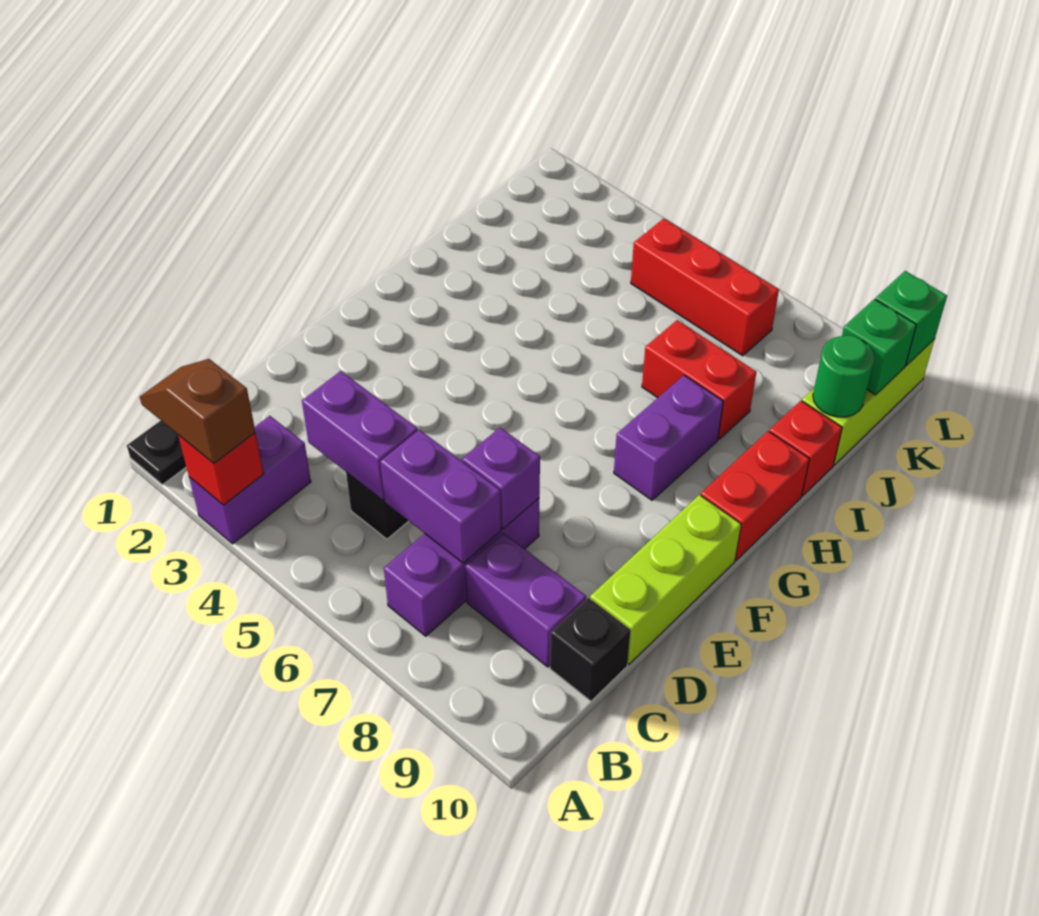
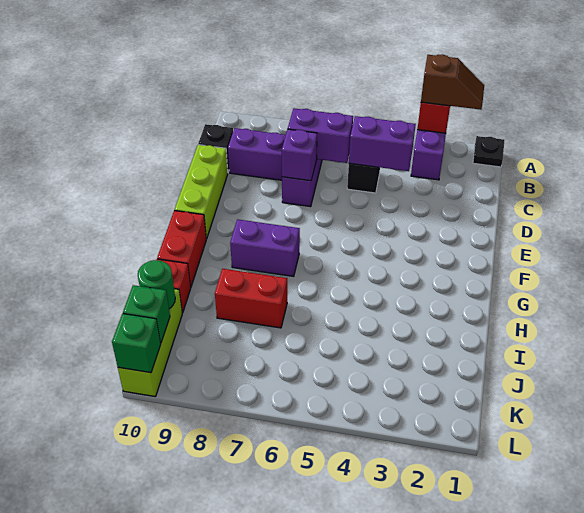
purple brick G8:H8 level 1 -> purple brick G7:G8 level 1
red brick K5:K7 level 1 -> none

